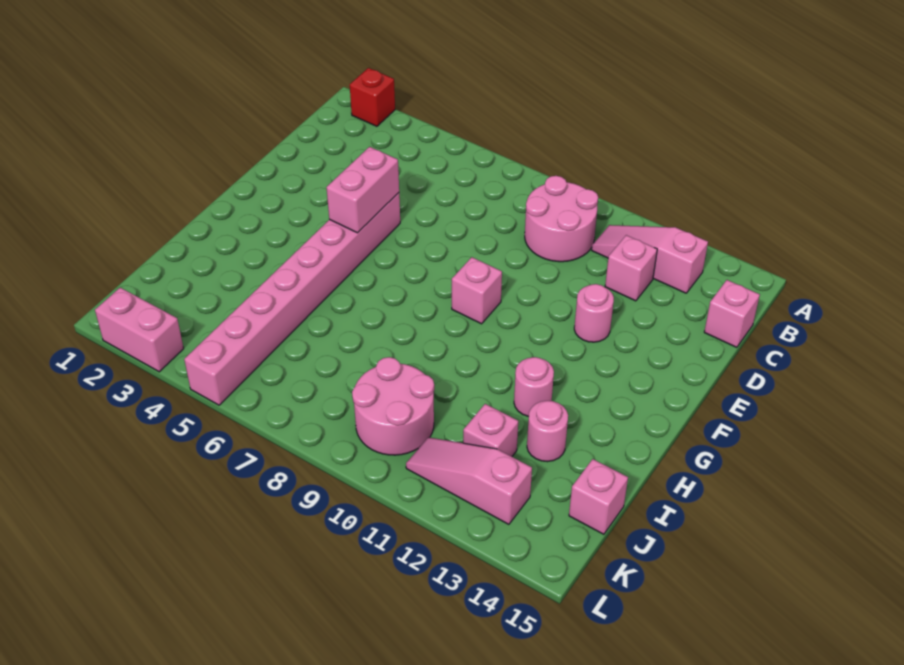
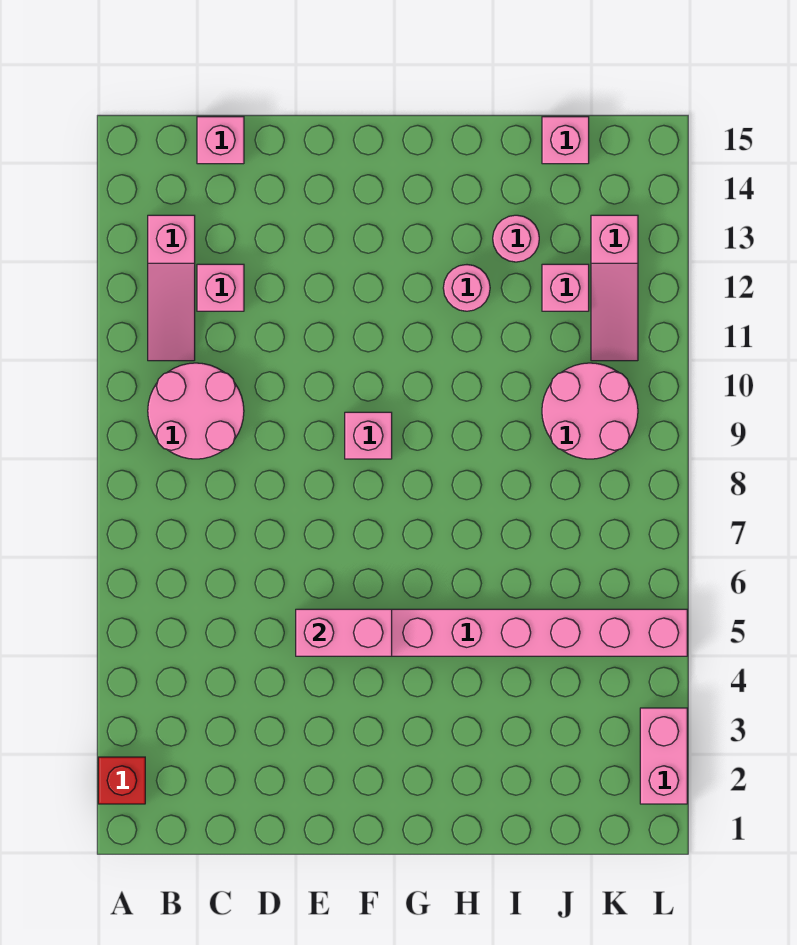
pink round brick E12 level 1 -> none

